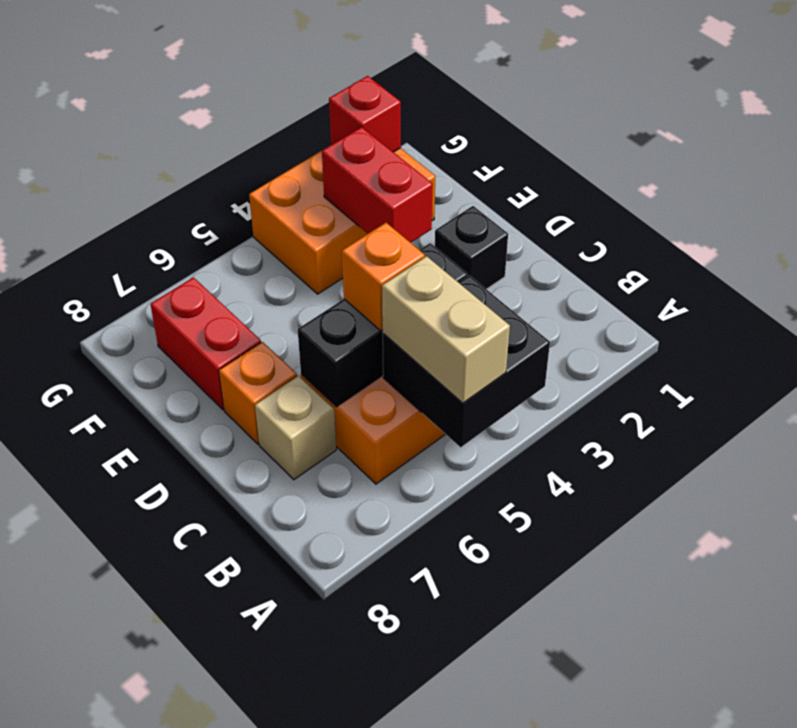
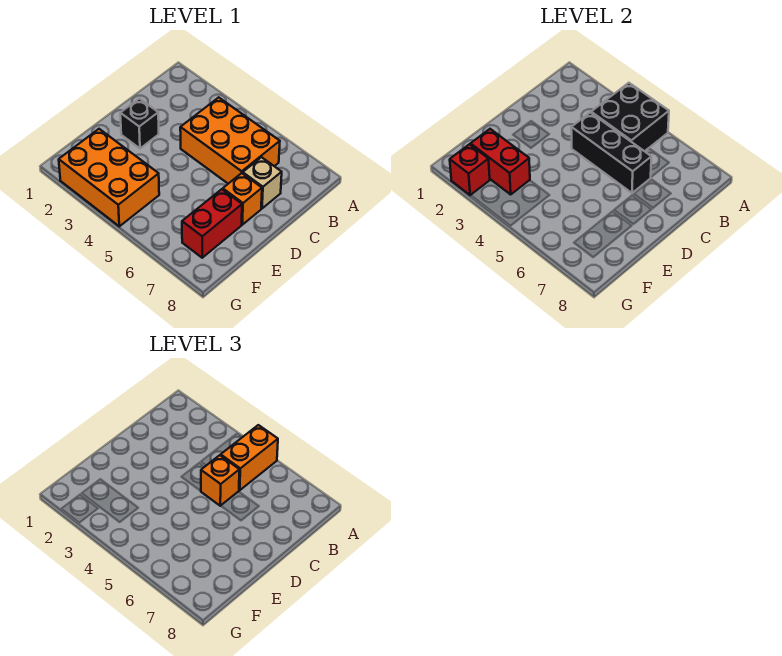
tan brick A5:B5 level 3 -> orange brick A5:B5 level 3
red brick E3:F3 level 2 -> red brick F2:F3 level 2

